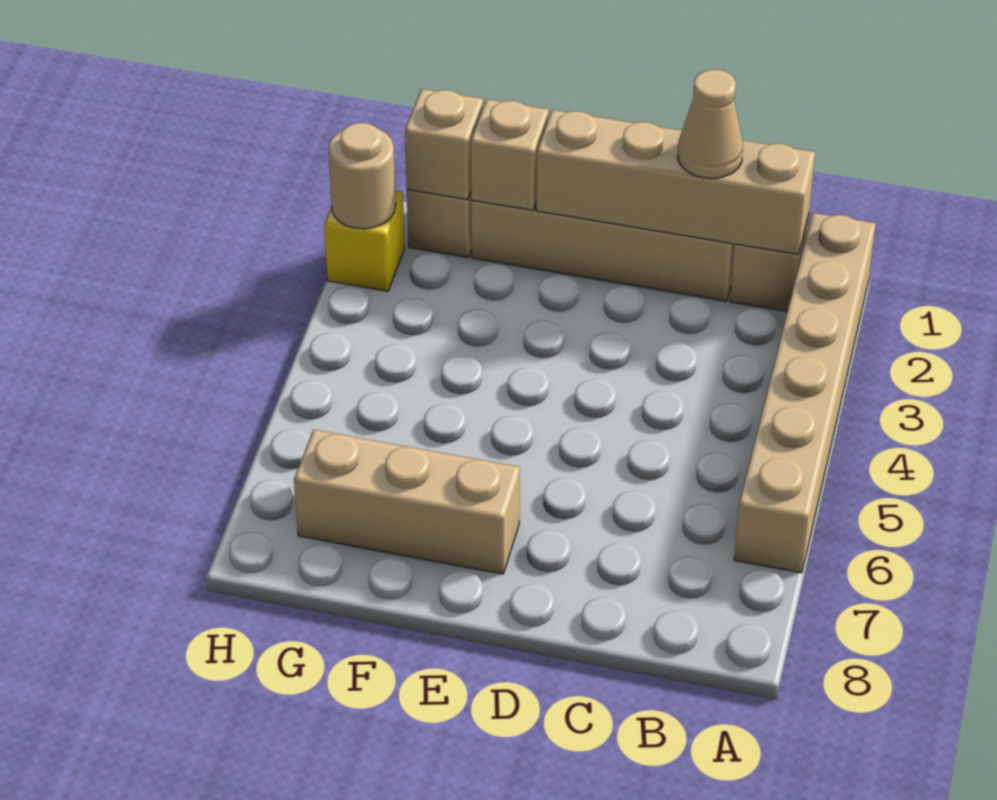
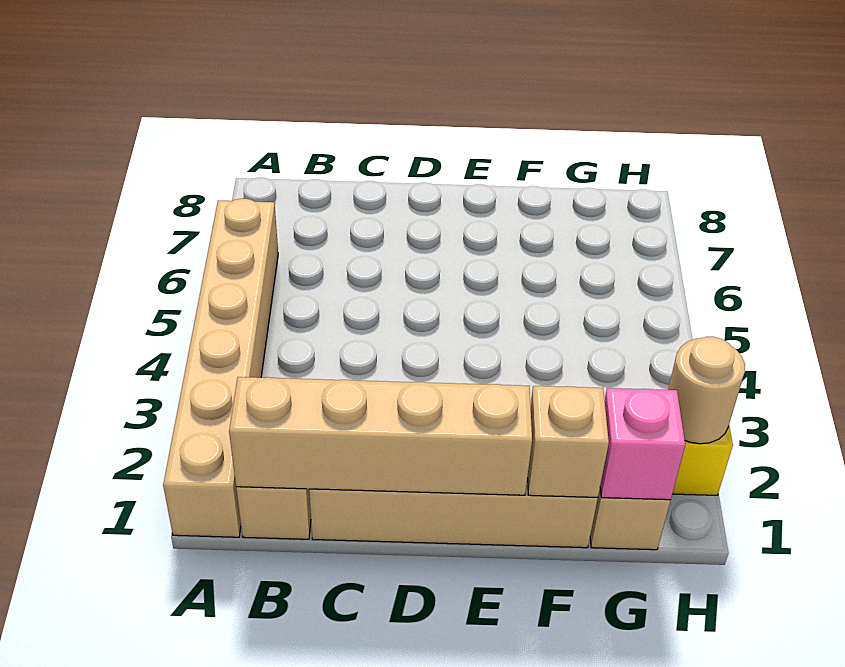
tan cone C1 level 3 -> none
tan brick E7:G7 level 1 -> none
tan brick G1 level 2 -> pink brick G1 level 2

